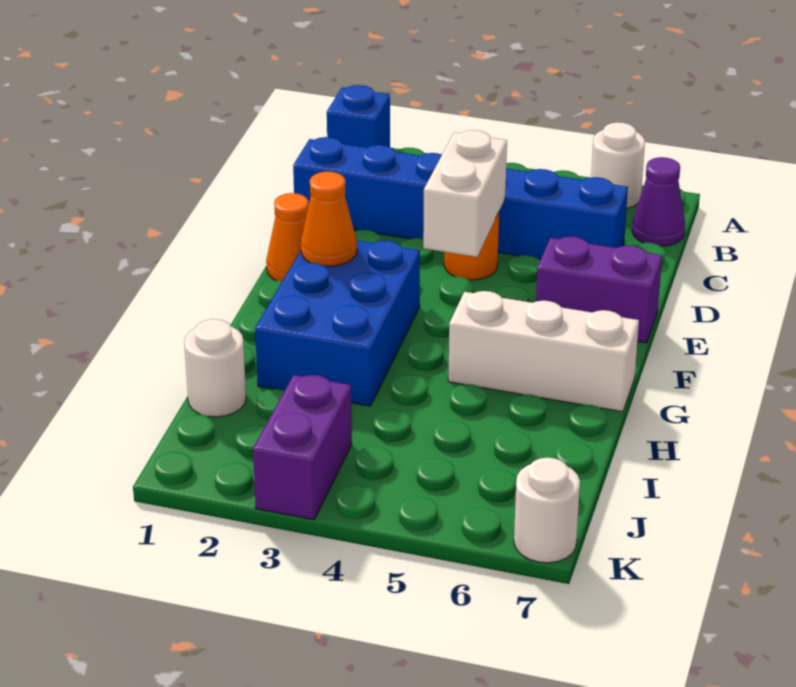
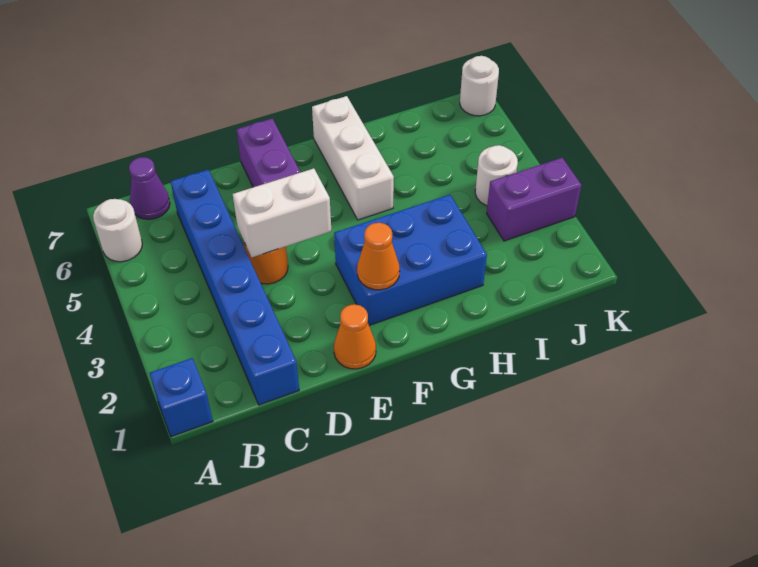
white round brick I1 level 1 -> white round brick J4 level 1

